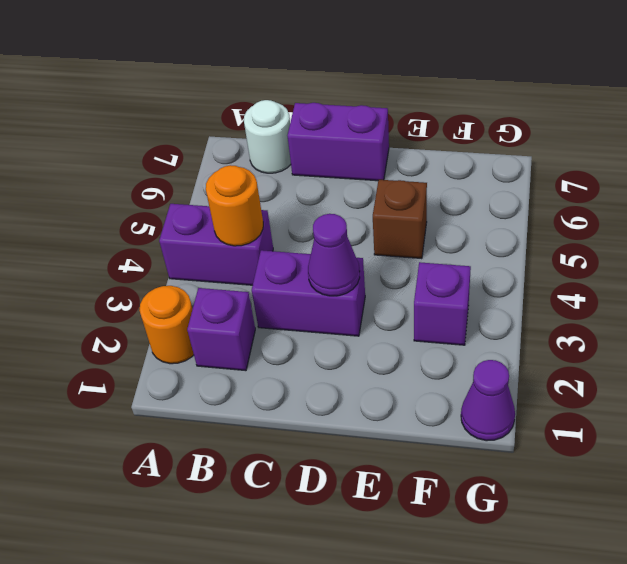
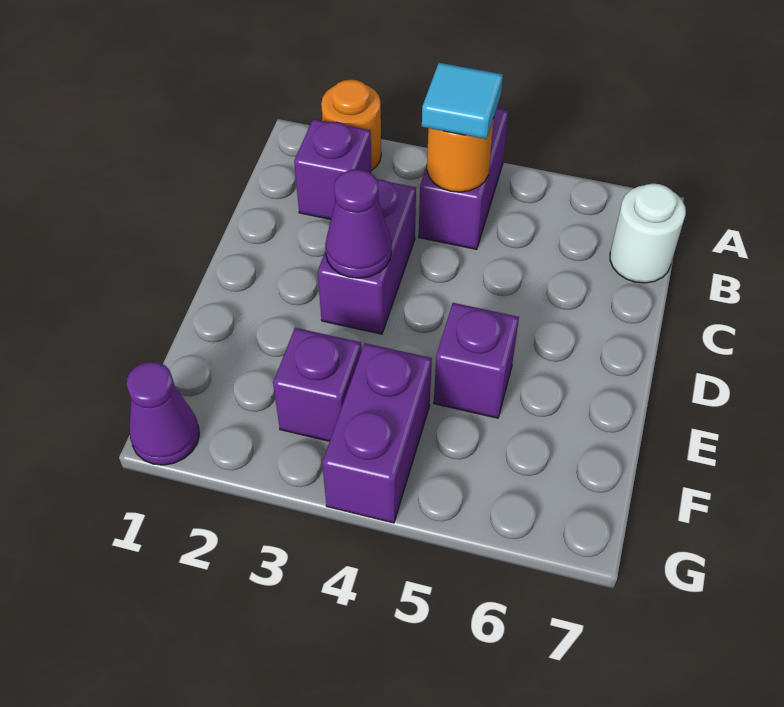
none -> cyan tile B4 level 3
purple brick C7:D7 level 1 -> purple brick F4:G4 level 1
brown brick E5 level 1 -> purple brick E5 level 1

